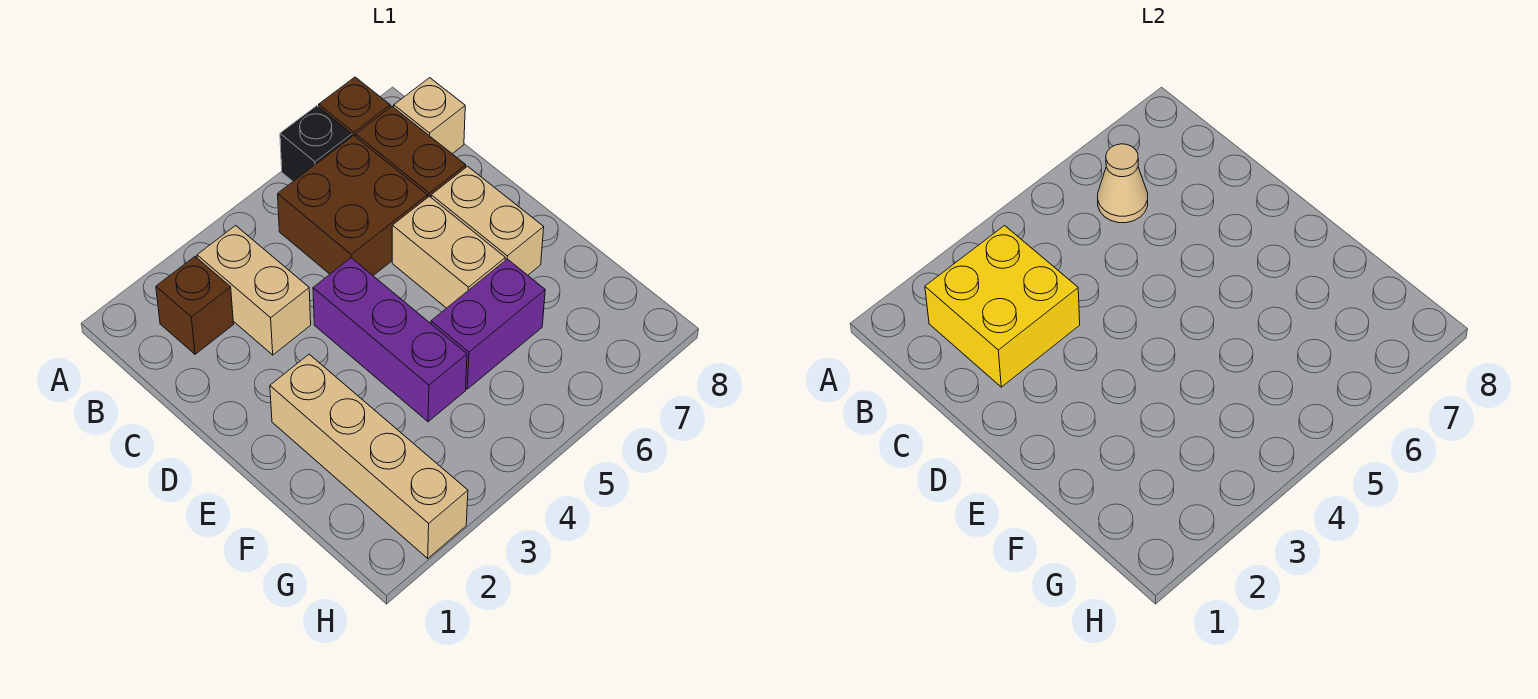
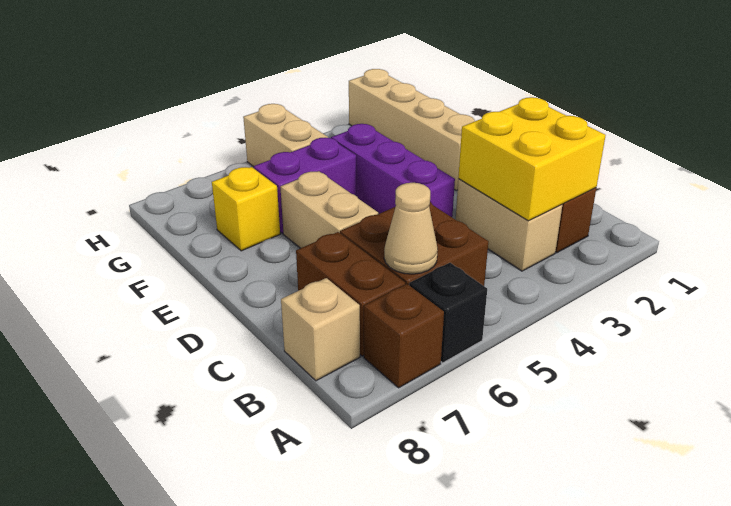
tan brick D7:E7 level 1 -> tan brick G5:H5 level 1
none -> yellow brick F7 level 1

